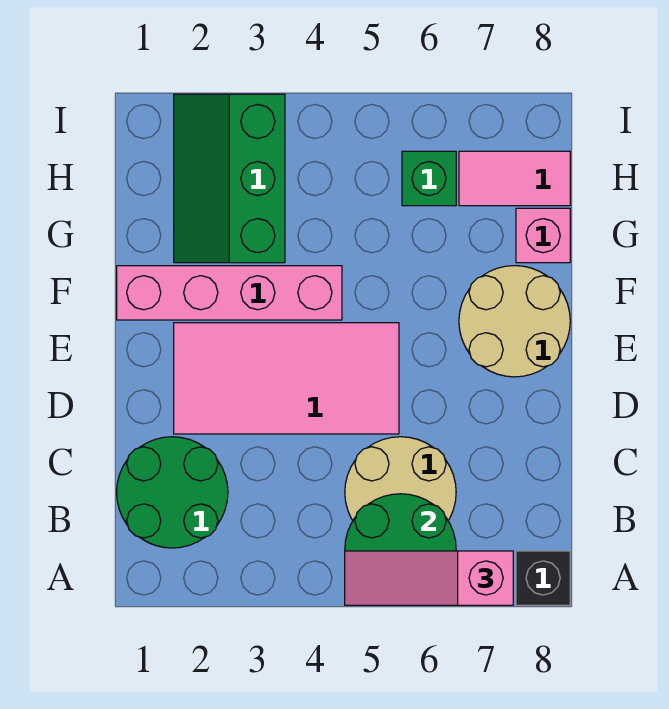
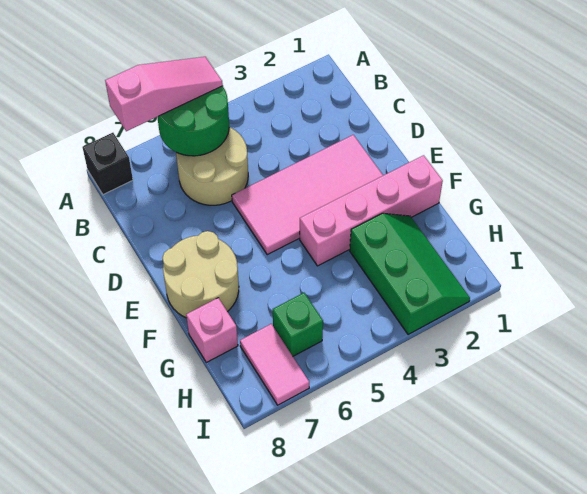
green round brick B1:C2 level 1 -> none
pink tile H7:H8 level 1 -> pink tile H7:I7 level 1

